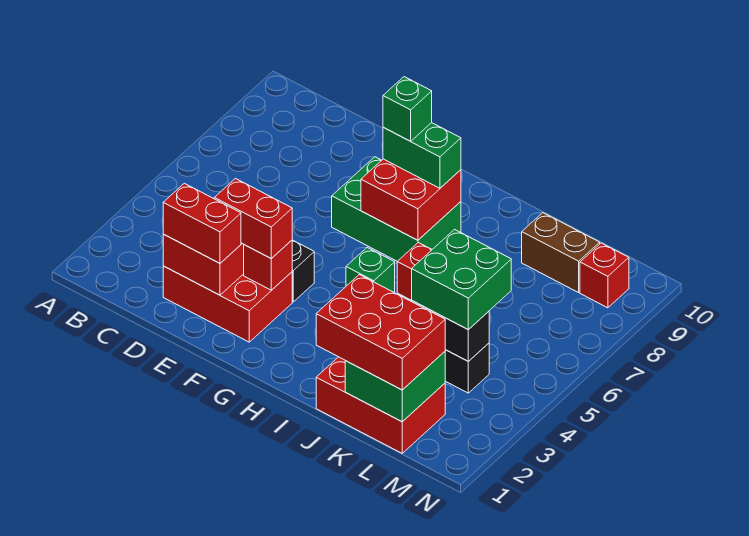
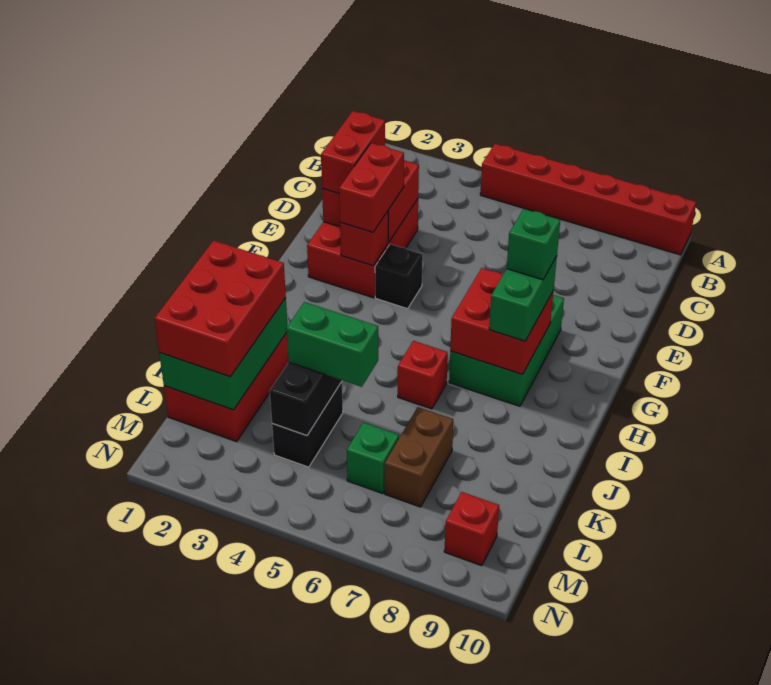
none -> red brick A5:A10 level 1
green brick H5 level 1 -> green brick L6 level 1
green brick K1:L2 level 2 -> green brick J1:L2 level 2
green brick K4:L5 level 3 -> green brick K4:K5 level 3
brown brick K9:L9 level 1 -> brown brick K7:L7 level 1

